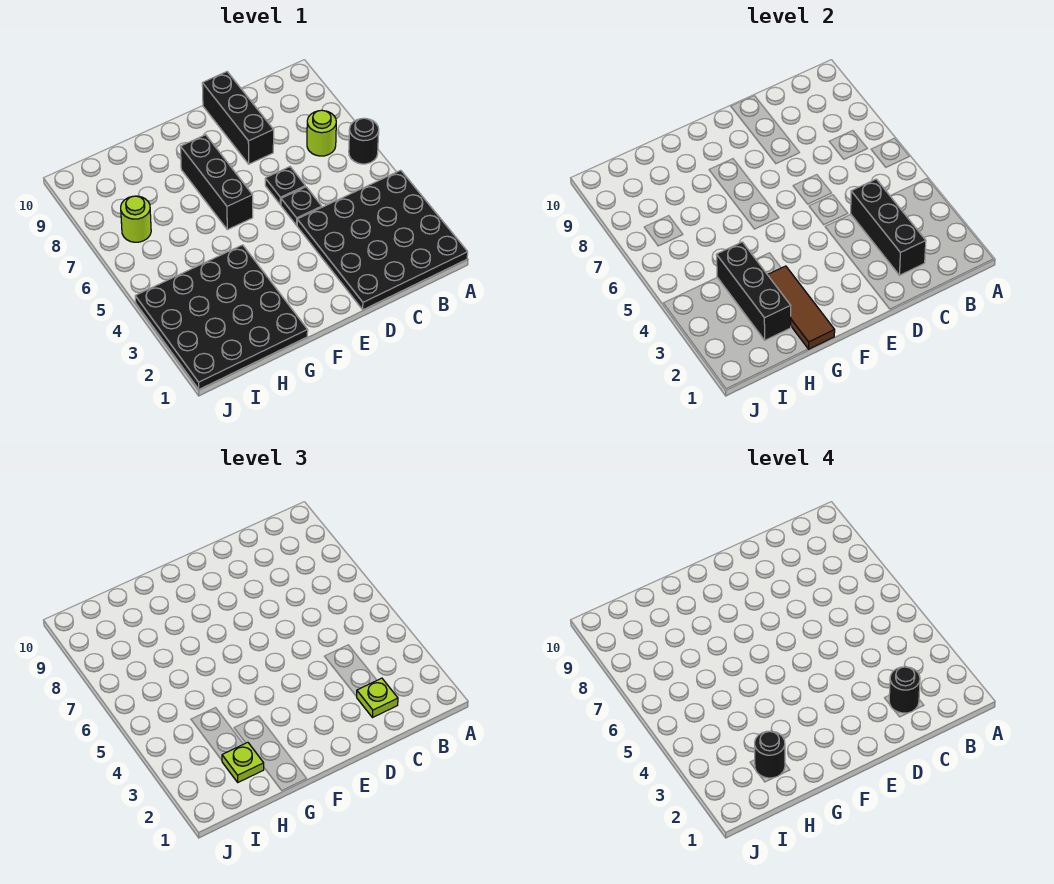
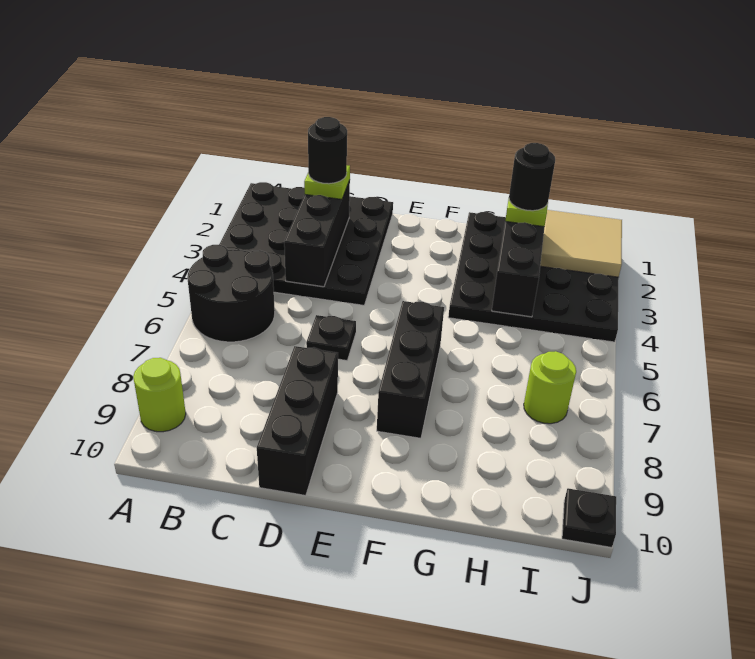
black round brick A6 level 1 -> black round brick A5:B6 level 1
lime round brick B7 level 1 -> lime round brick A9 level 1
black plate D5 level 1 -> black plate J10 level 1
brown tile G1:G3 level 2 -> none
none -> tan tile I1:J2 level 2

